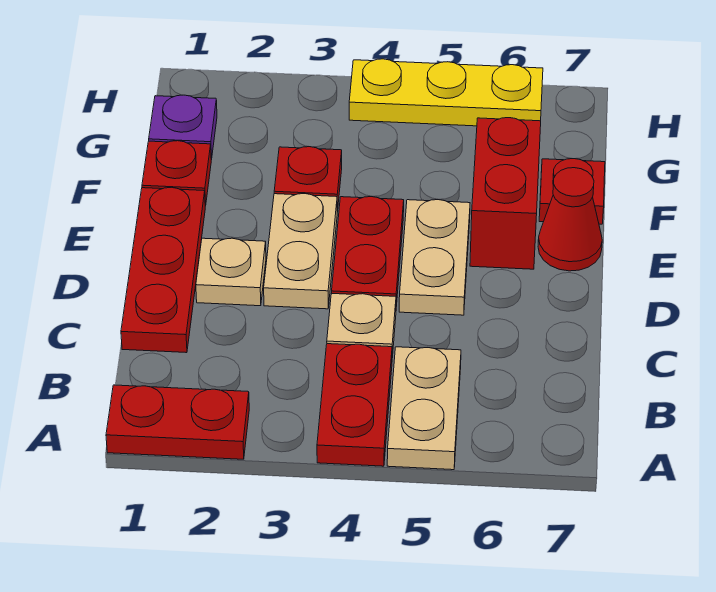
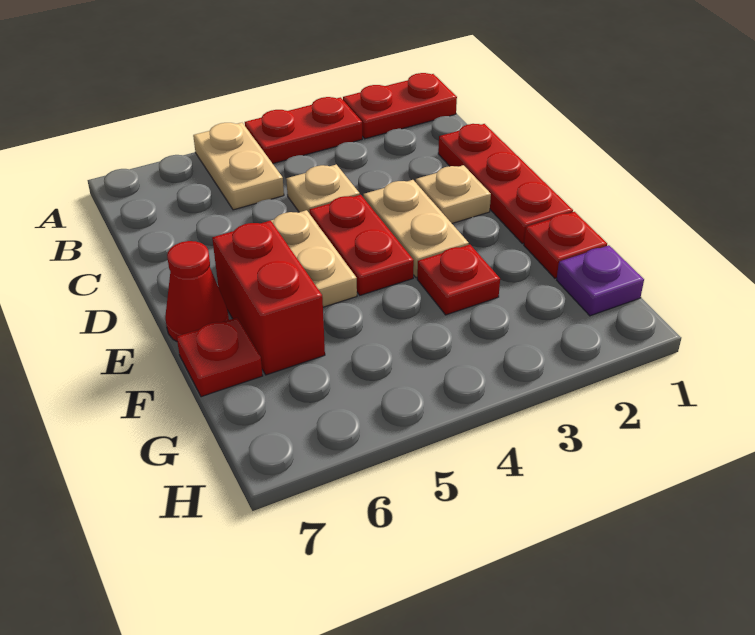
red plate A4:B4 level 1 -> red plate A3:A4 level 1
yellow plate H4:H6 level 1 -> none

